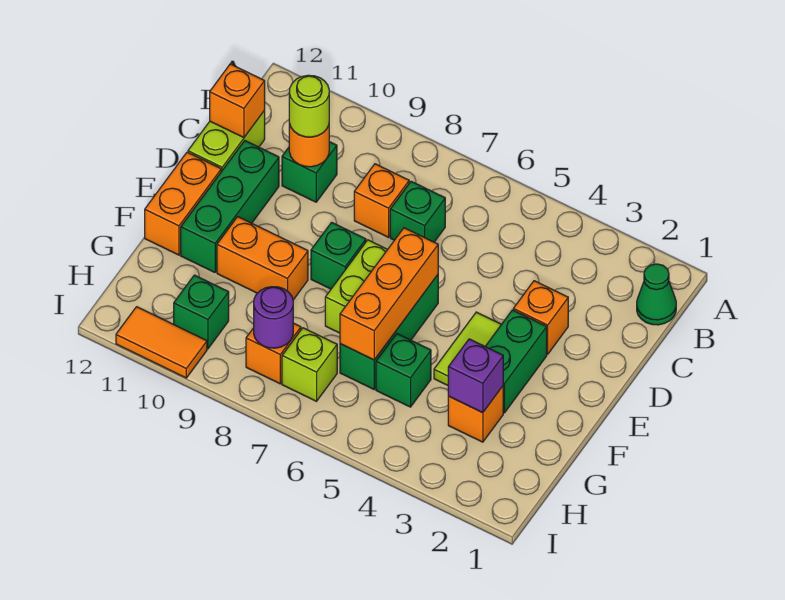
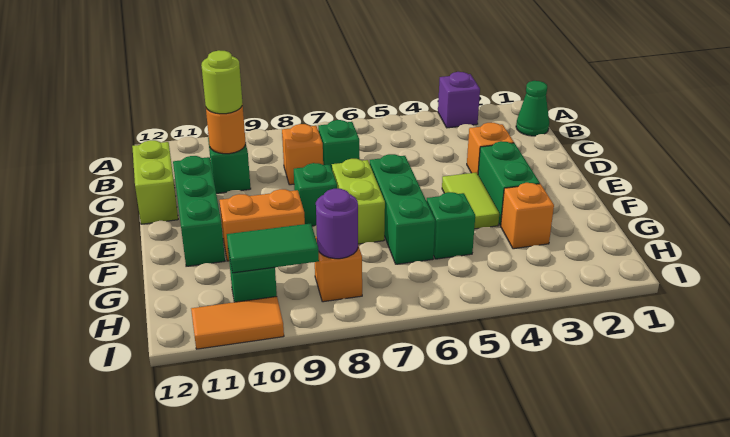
orange brick C12 level 2 -> none
orange brick E6:G6 level 2 -> none
orange brick E12:F12 level 1 -> none
purple brick G3 level 2 -> purple brick A3 level 1
lime brick H7 level 1 -> none
none -> green tile H9:H10 level 2

